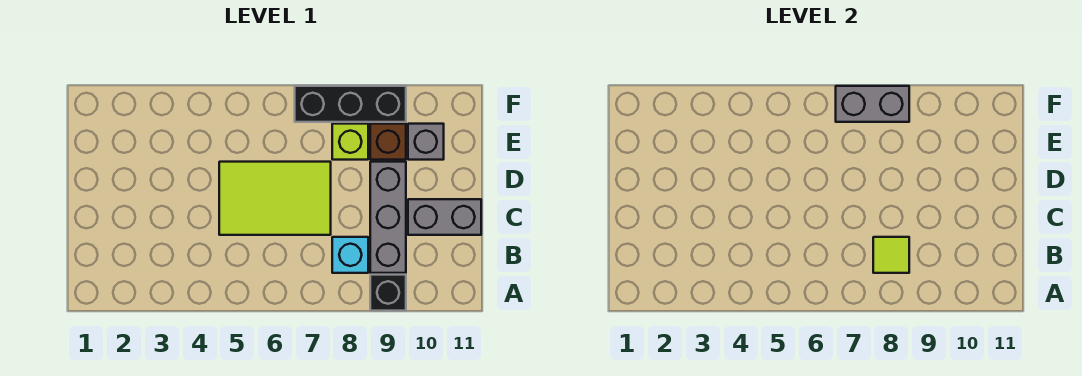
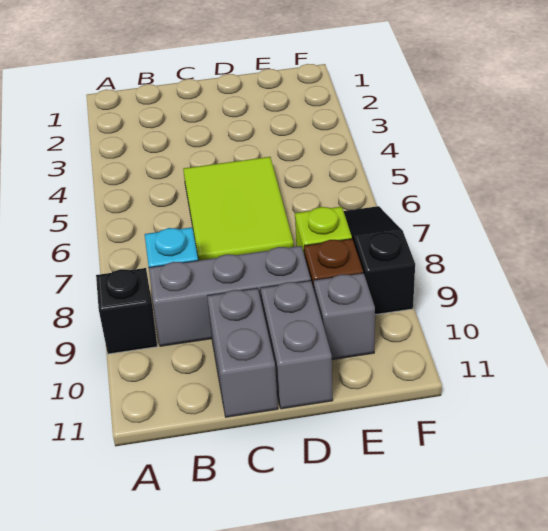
lime tile B8 level 2 -> none
black brick F7:F9 level 1 -> black slope F7:F9 level 1 top 9
grey brick F7:F8 level 2 -> grey brick D10:D11 level 1

